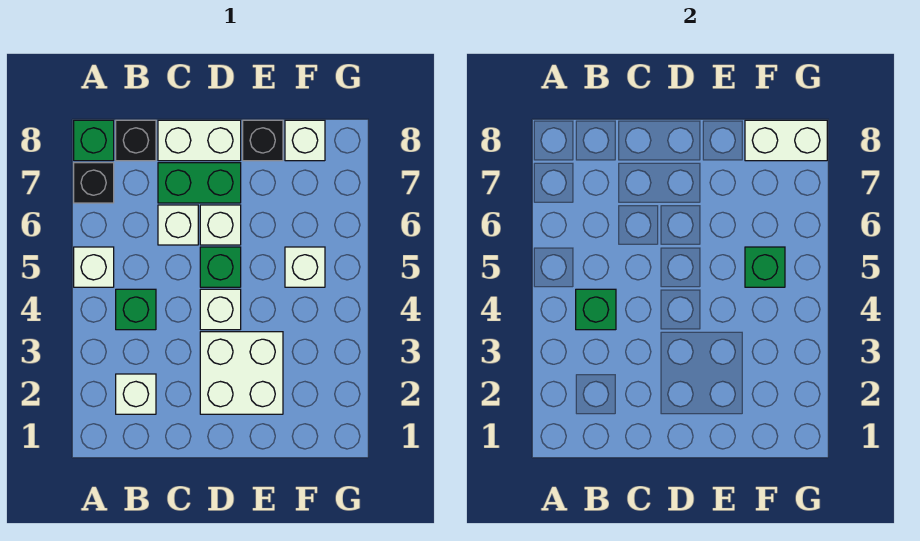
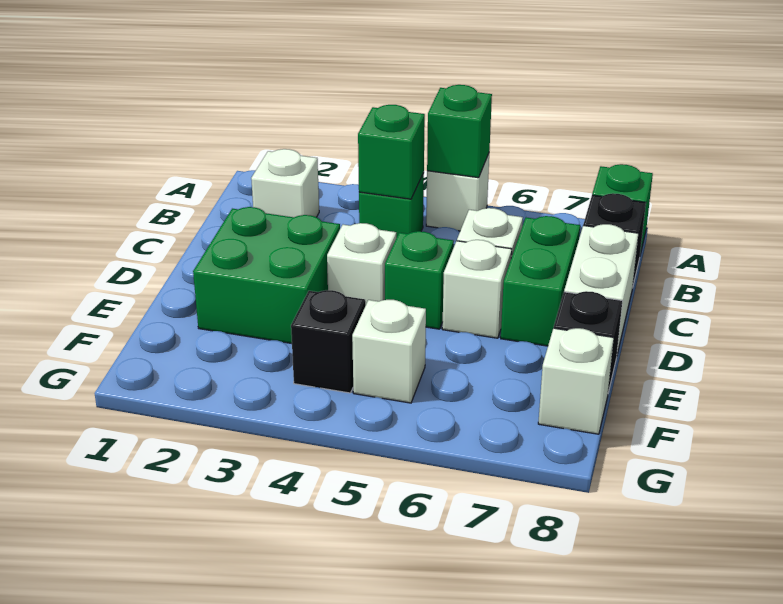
black brick A7 level 1 -> black brick F4 level 1
white brick D2:E3 level 1 -> green brick D2:E3 level 1
green brick F5 level 2 -> green brick A5 level 2
white brick F8:G8 level 2 -> none

